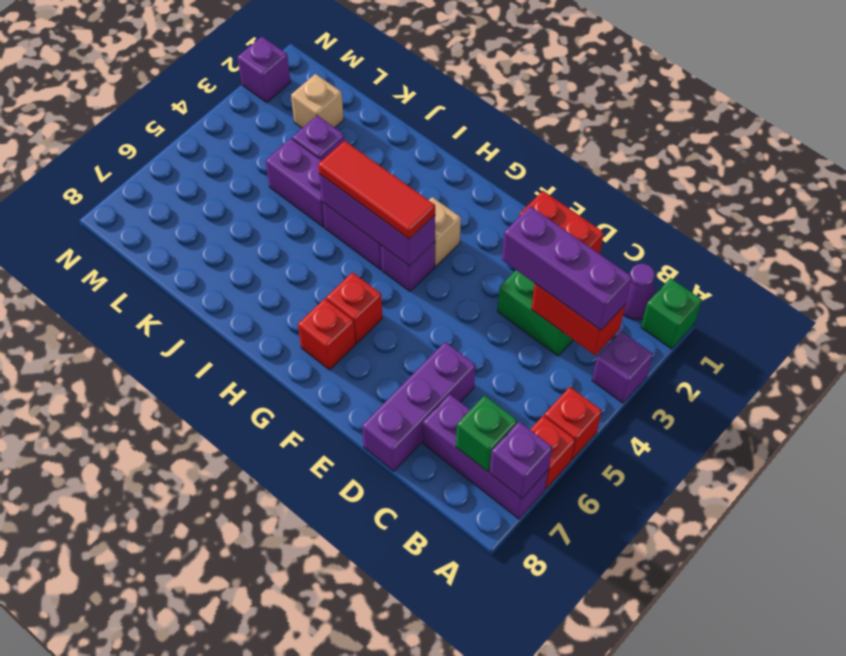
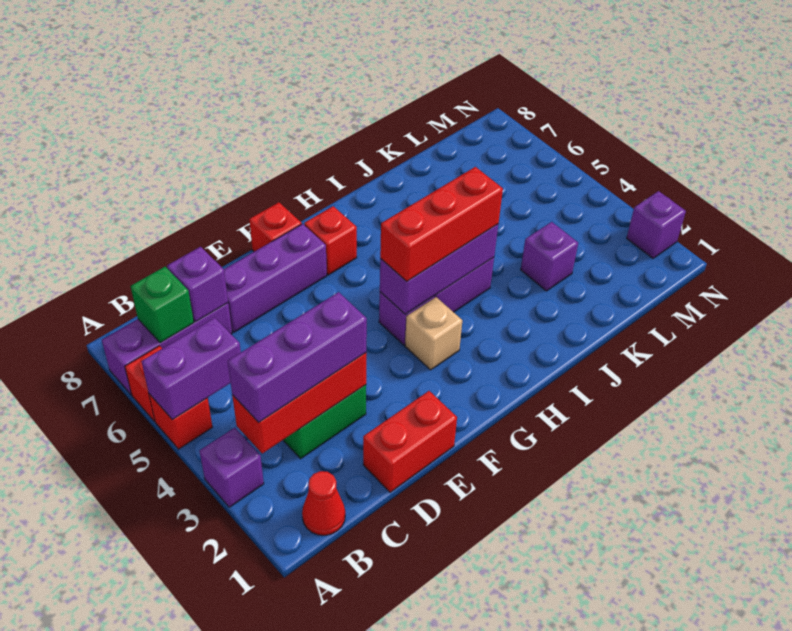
green brick A1 level 1 -> none
purple brick A7 level 2 -> purple brick C7 level 2
purple cone B1 level 1 -> red cone B1 level 1
red brick B3:C3 level 2 -> red brick B3:D3 level 2
purple brick D6:D8 level 1 -> purple brick D7:F7 level 1
red tile G4:I4 level 3 -> red brick G4:I4 level 3
red brick G6 level 1 -> red brick F8 level 1
purple brick J4:K4 level 1 -> purple brick A5:B5 level 2
tan brick L2 level 1 -> none

